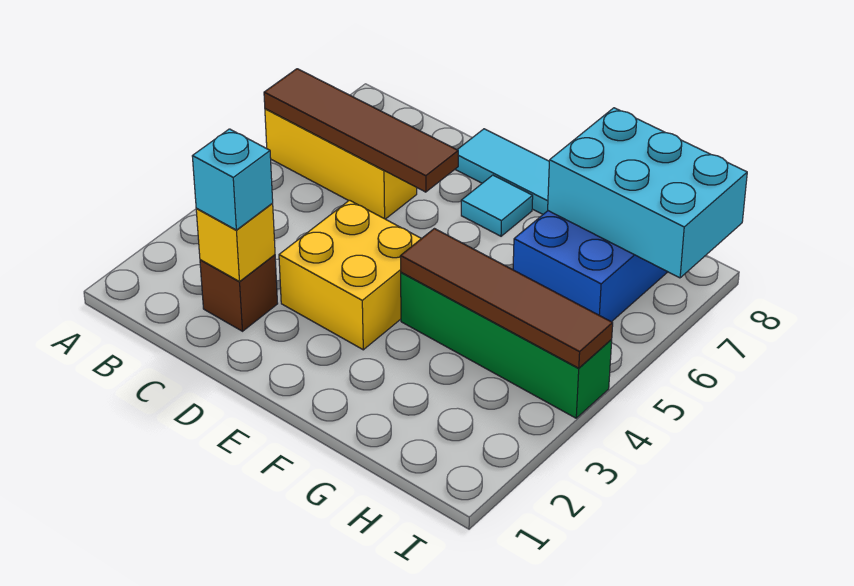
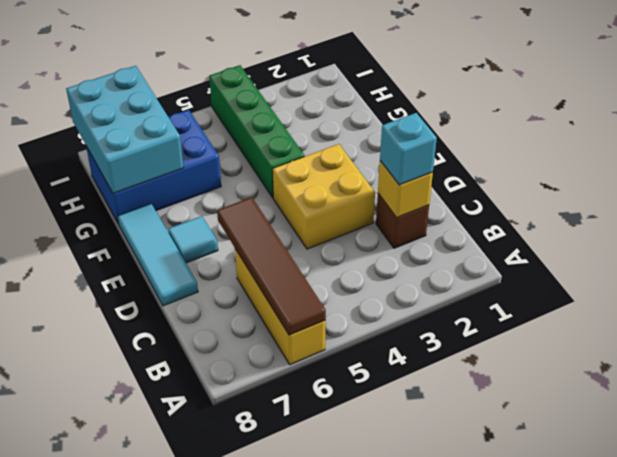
brown tile F4:I4 level 2 -> none

